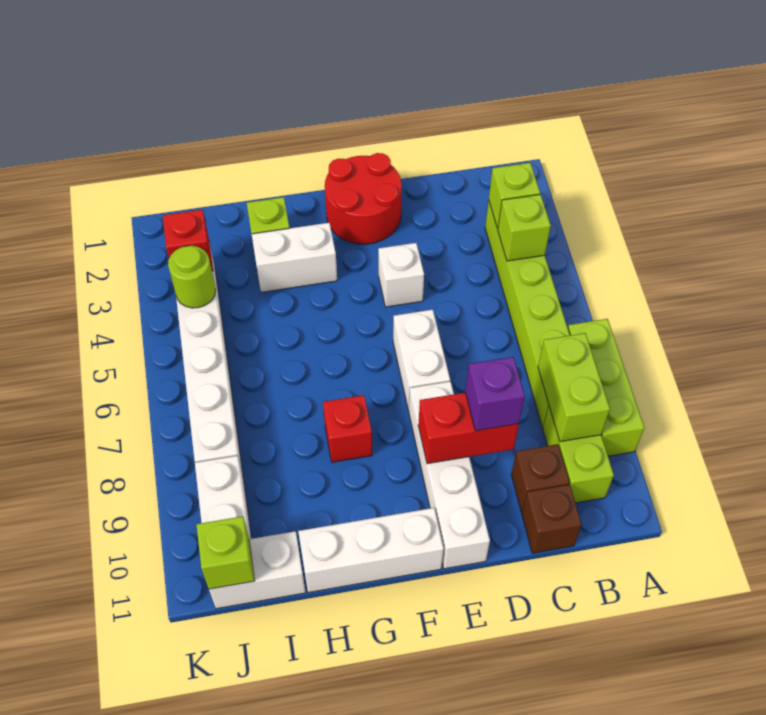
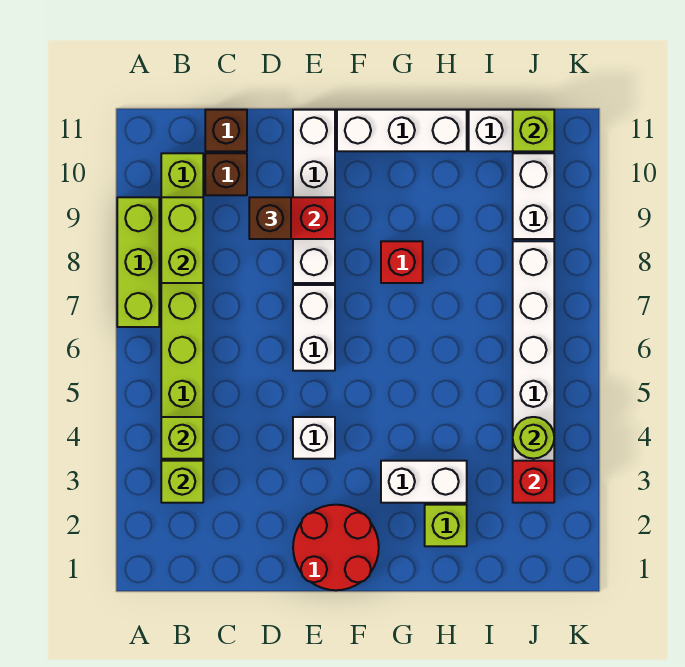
purple brick D9 level 3 -> brown brick D9 level 3

